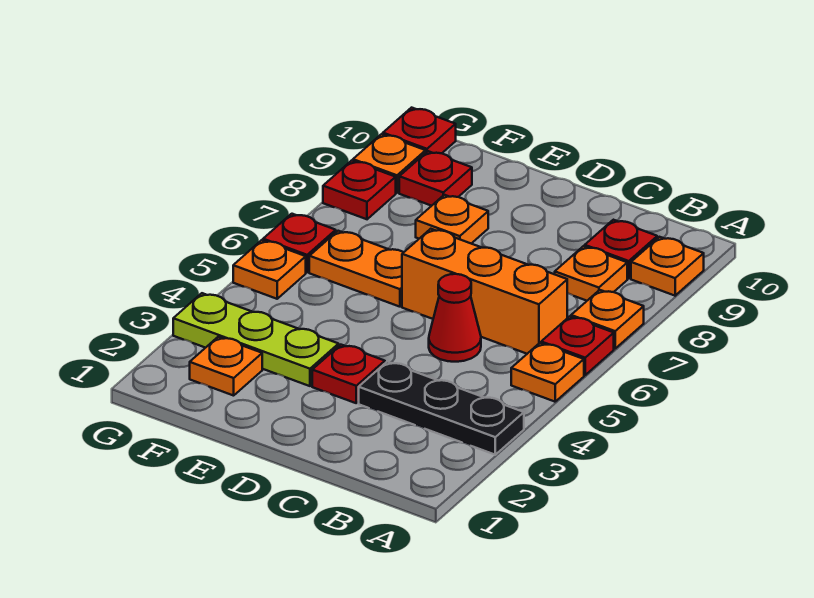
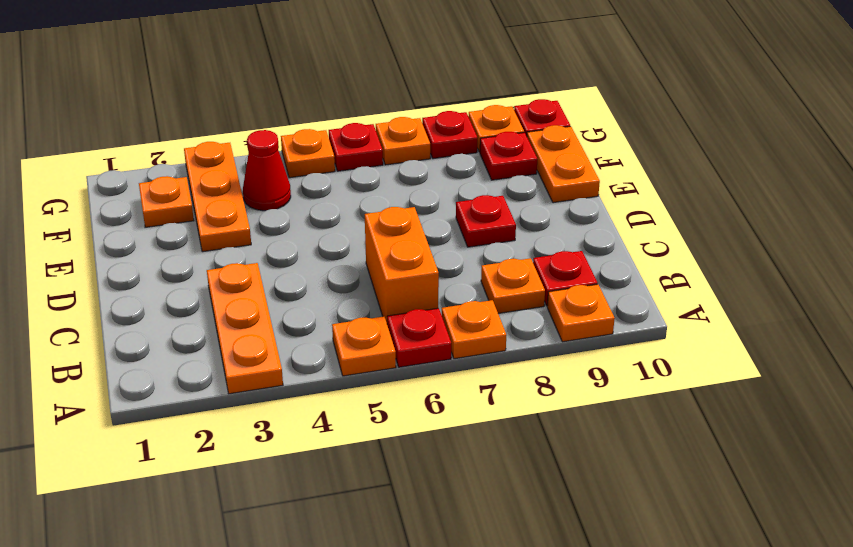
black plate A3:C3 level 1 -> orange plate A3:C3 level 1
orange brick B6:D6 level 1 -> orange brick B6:C6 level 1
red cone C5 level 1 -> red cone F4 level 1
red plate D3 level 1 -> red plate D8 level 1
lime plate E3:G3 level 1 -> orange plate E3:G3 level 1
orange plate E6:F6 level 1 -> orange plate E10:F10 level 1
orange plate E8 level 1 -> orange plate G7 level 1

